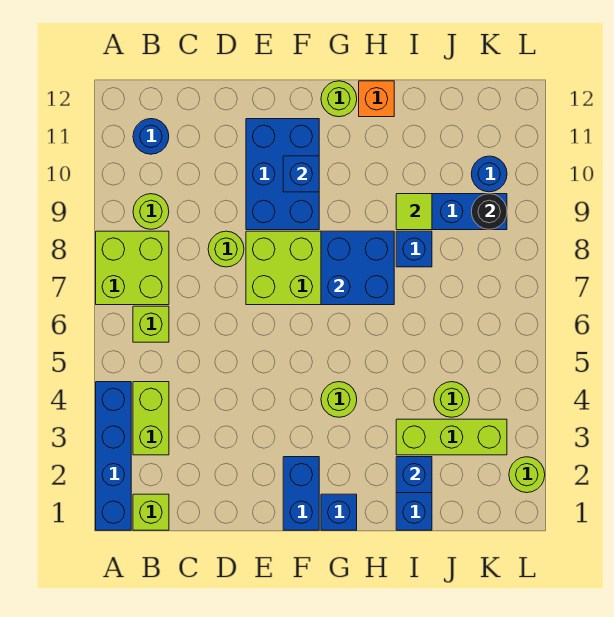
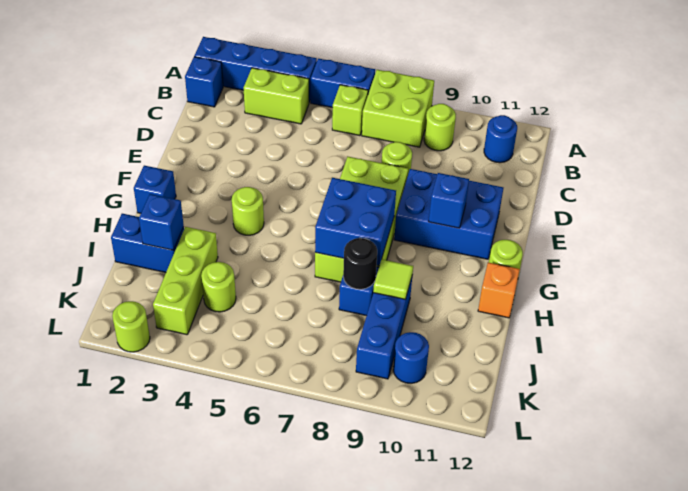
lime brick B1 level 1 -> blue brick B1 level 1
blue brick F1:F2 level 1 -> blue brick A5:A6 level 1
black round brick K9 level 2 -> black round brick I8 level 2

